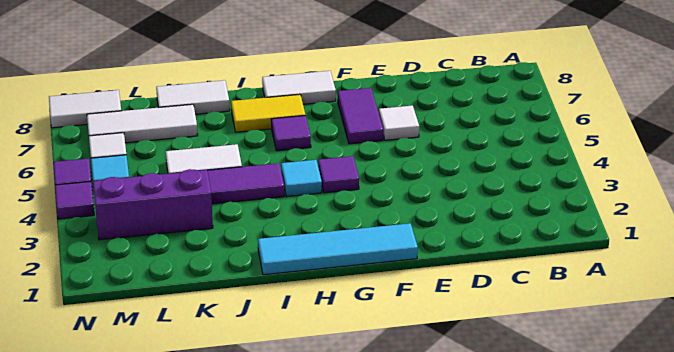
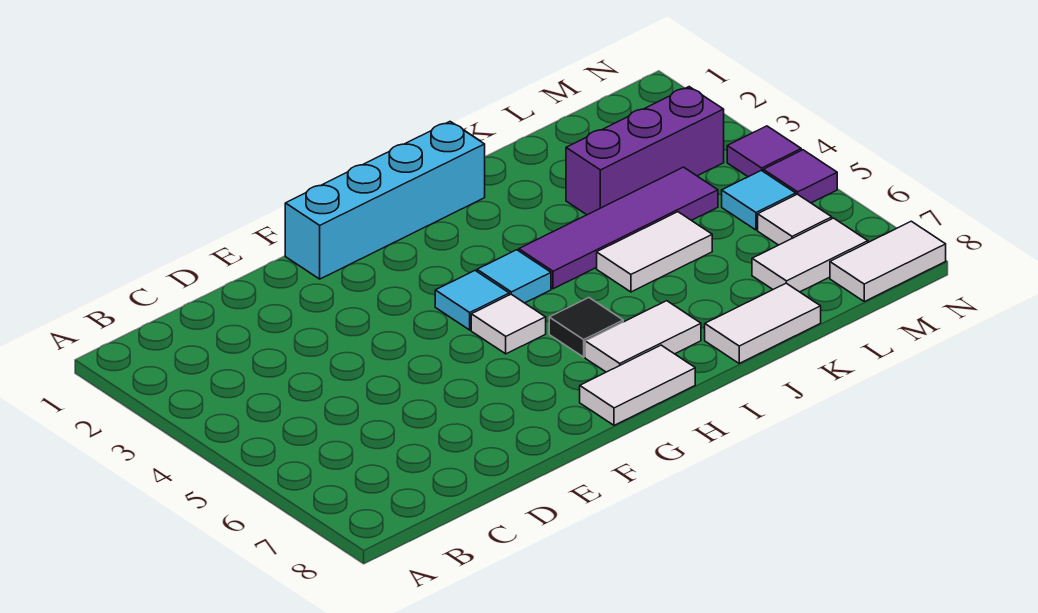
white tile E6 level 1 -> white tile G5 level 1
cyan tile F1:I1 level 1 -> cyan brick F1:I1 level 1
purple tile F6:F7 level 1 -> none
purple tile G4 level 1 -> cyan tile G4 level 1
purple tile H6 level 1 -> black tile H6 level 1
yellow tile H7:I7 level 1 -> white tile H7:I7 level 1
white tile K7:M7 level 1 -> white tile L7:M7 level 1

